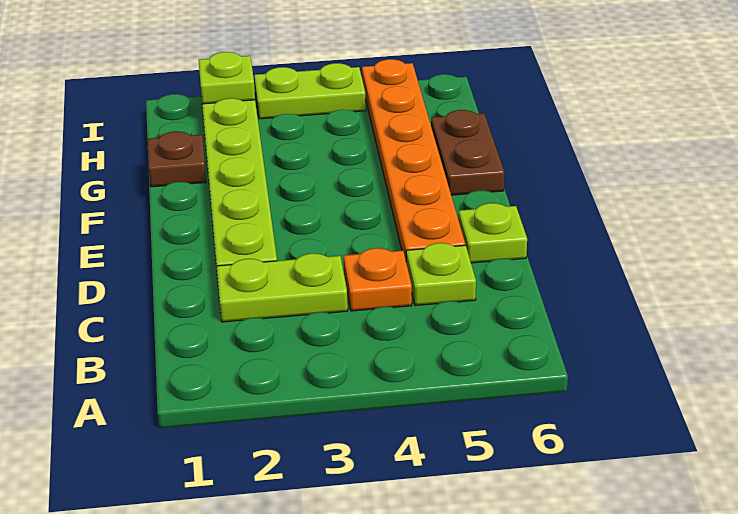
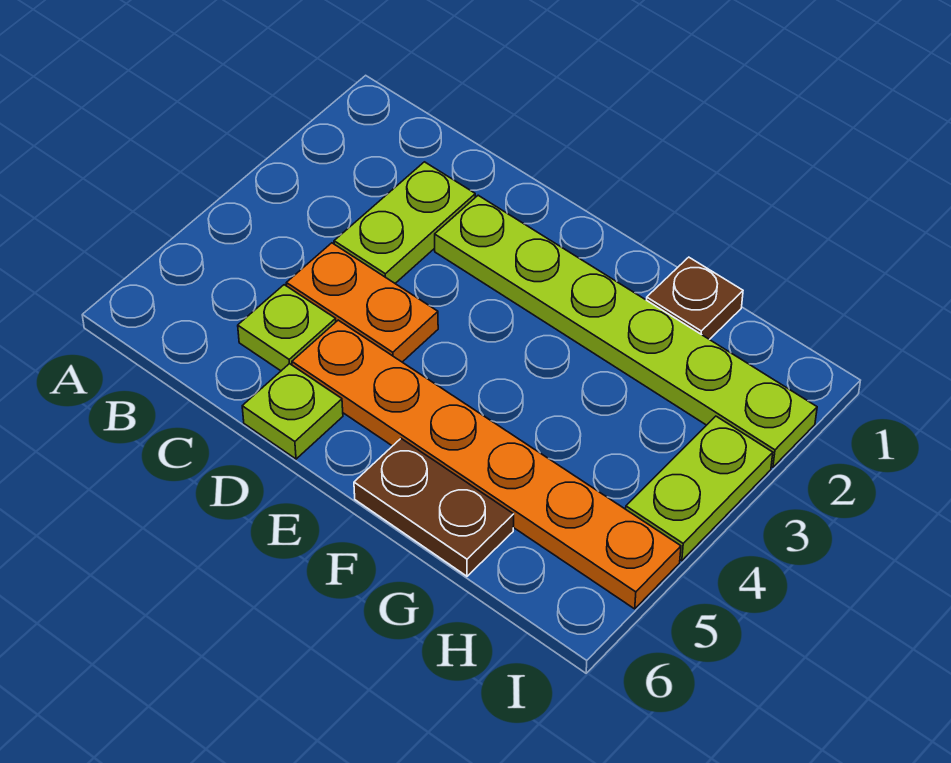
orange plate C4 level 1 -> orange plate C4:D4 level 1
lime plate I2 level 2 -> none

